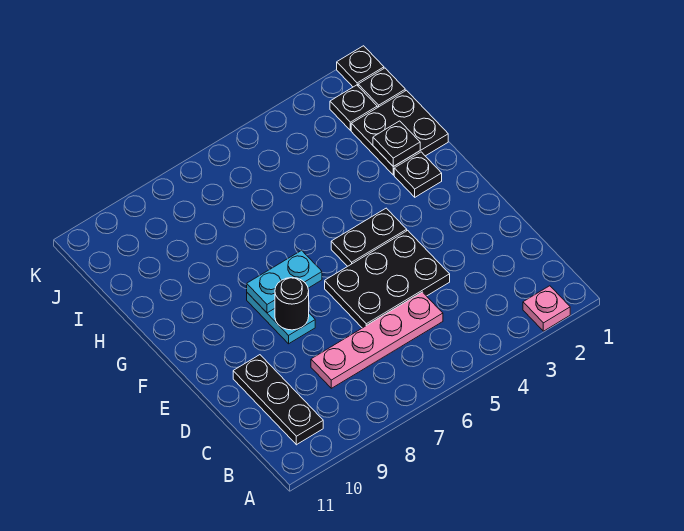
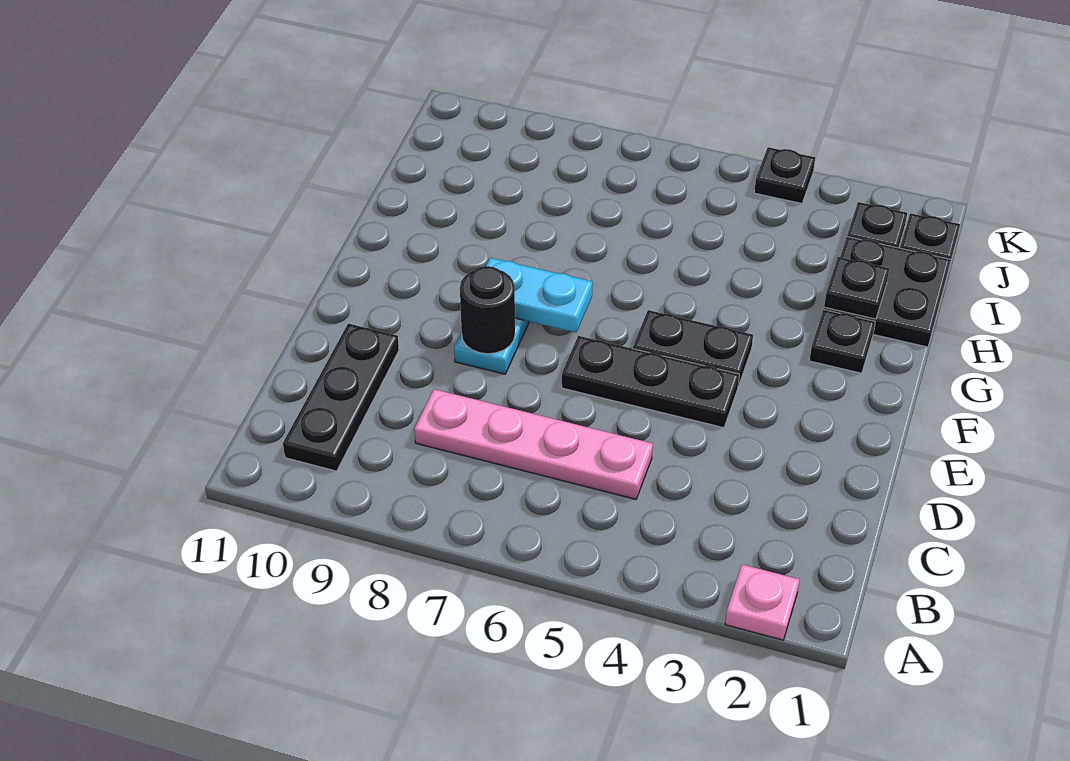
black plate D4:E6 level 1 -> black plate E4:E6 level 1
black plate K1 level 1 -> black plate K4 level 1

